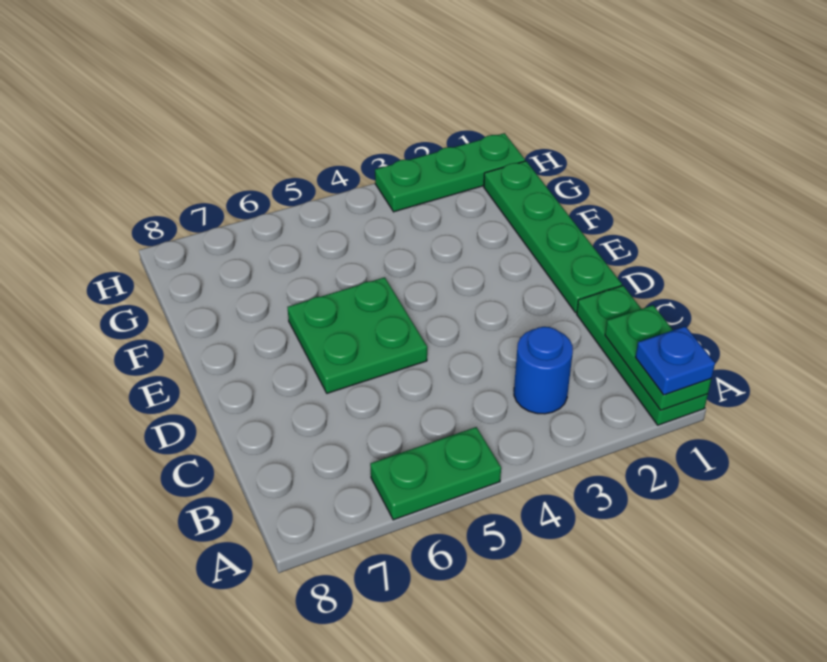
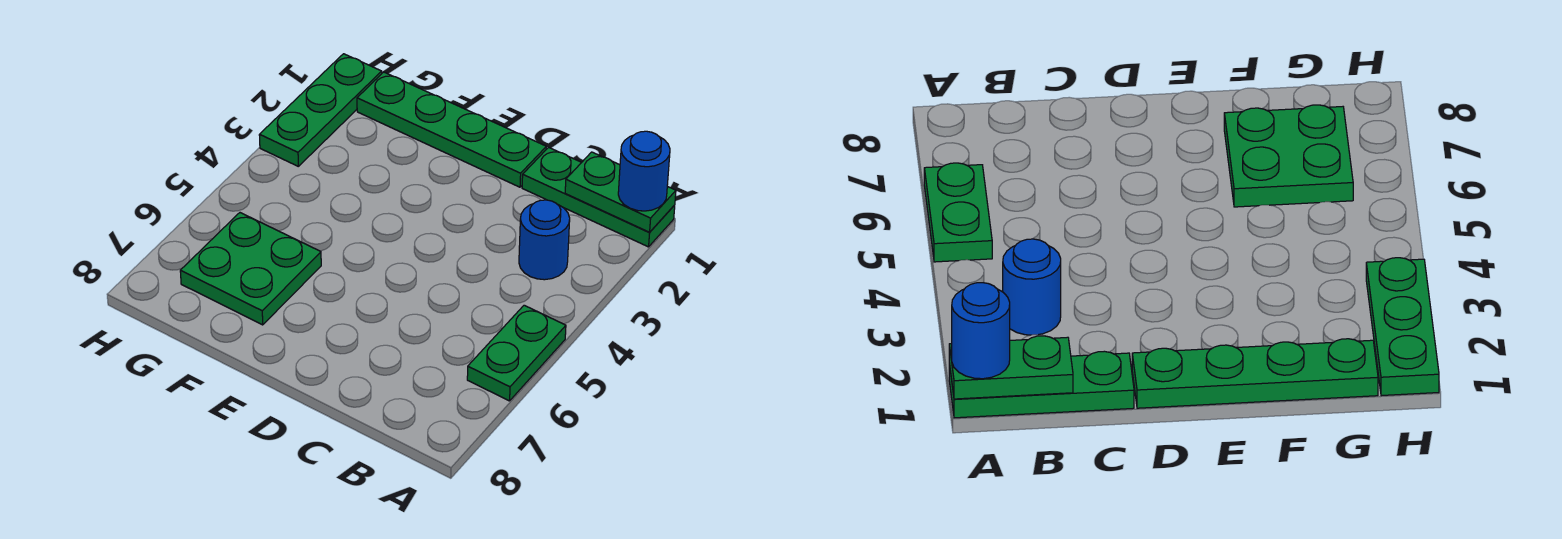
blue plate A1 level 3 -> blue round brick A1 level 3
green plate D5:E6 level 1 -> green plate F6:G7 level 1

